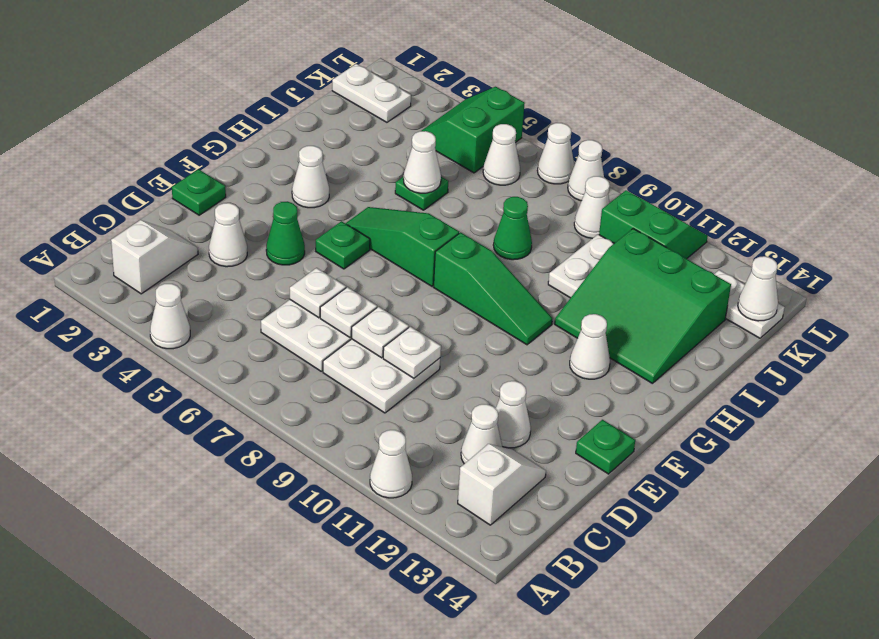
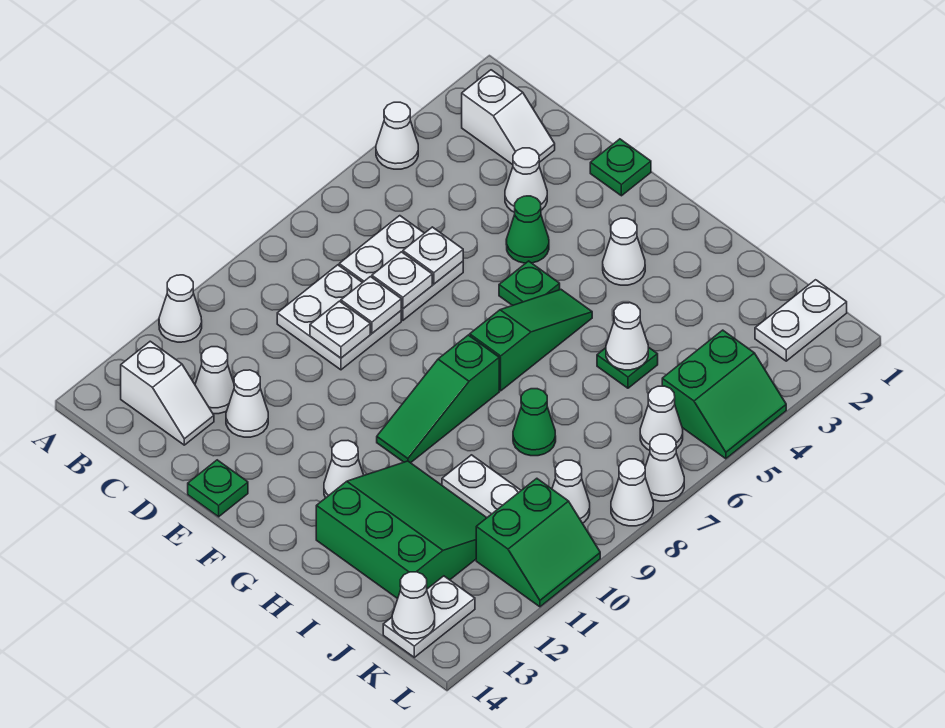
green slope H11:J13 level 1 top J -> green slope H11:J13 level 1 top 13
green slope K4:L5 level 1 top 5 -> green slope K4:L5 level 1 top K

